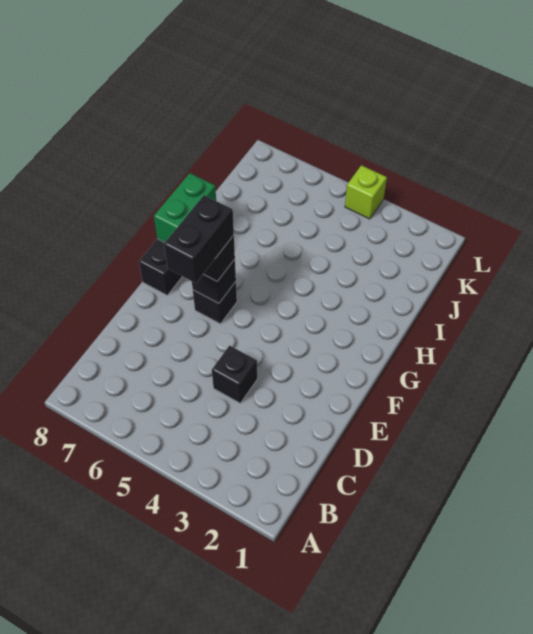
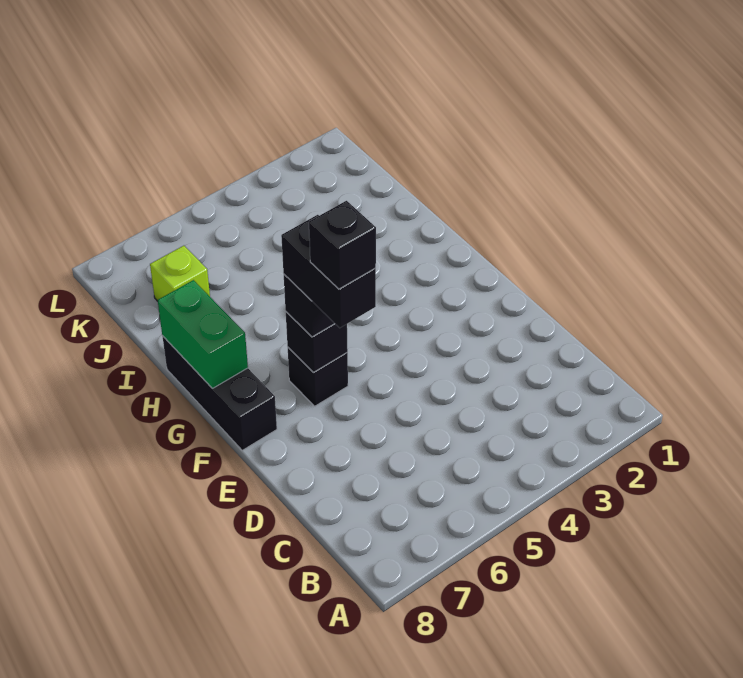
black brick D4 level 1 -> black brick E6 level 5
lime brick L4 level 1 -> lime brick J7 level 1

